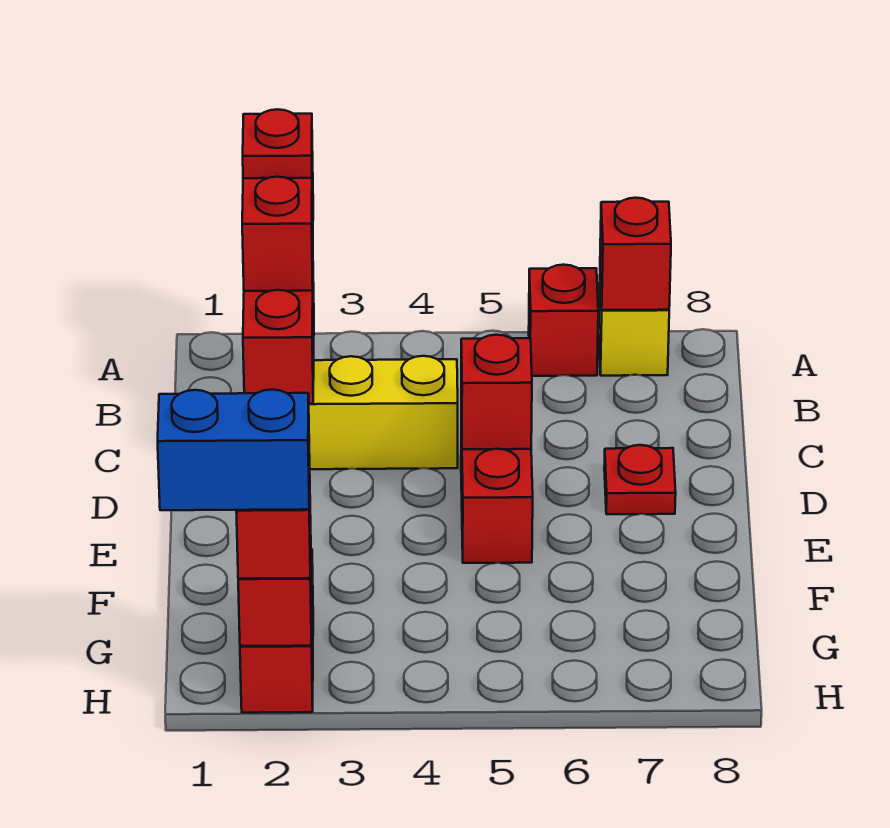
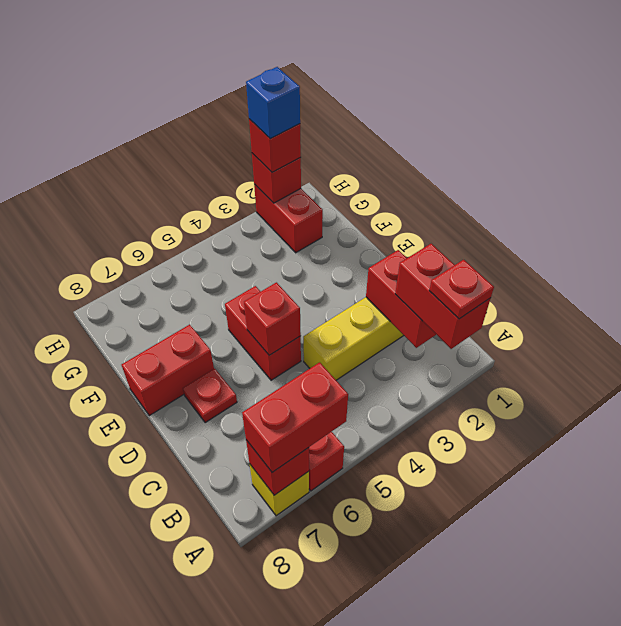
none -> red brick A6:A7 level 3
none -> red brick E7:E8 level 1
blue brick H1:H2 level 4 -> blue brick H2 level 4

